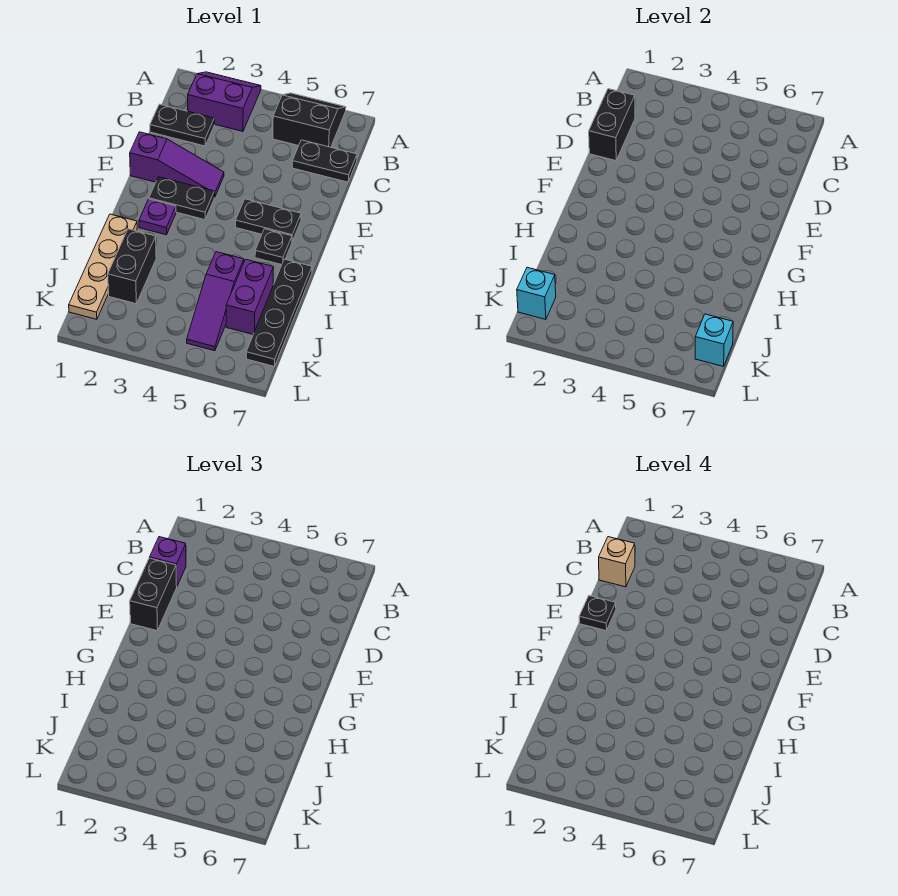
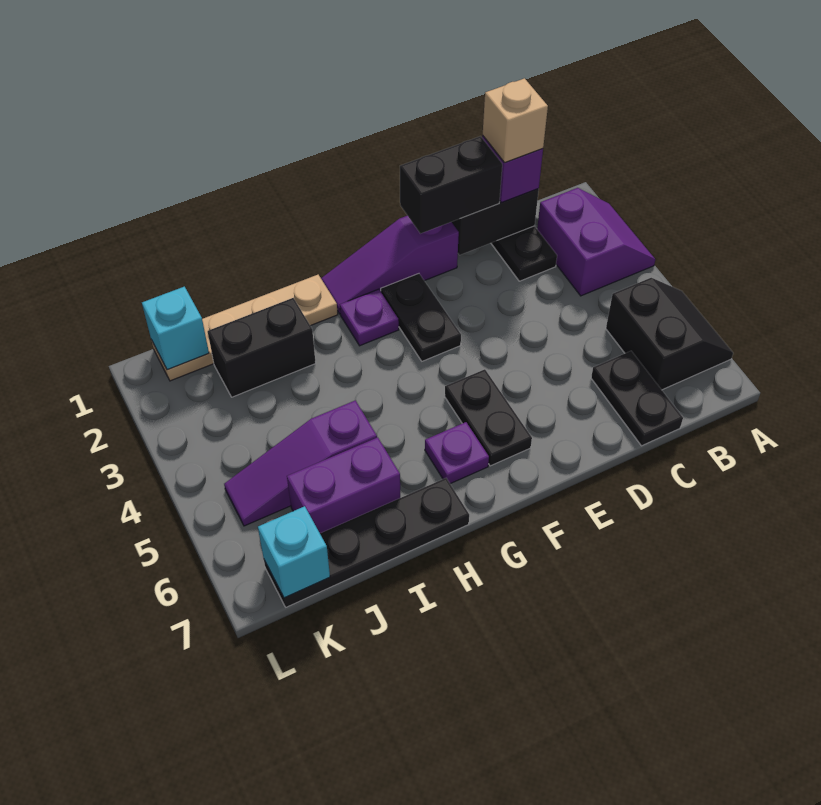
purple slope E1:E3 level 1 top 1 -> purple slope E1:G1 level 1 top E
black plate E1 level 4 -> none
black plate G6 level 1 -> purple plate G6 level 1

